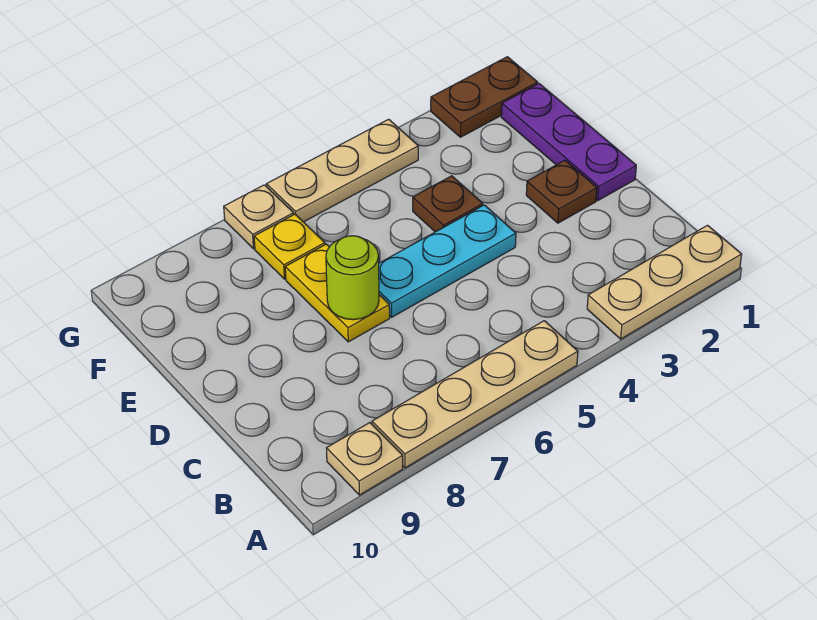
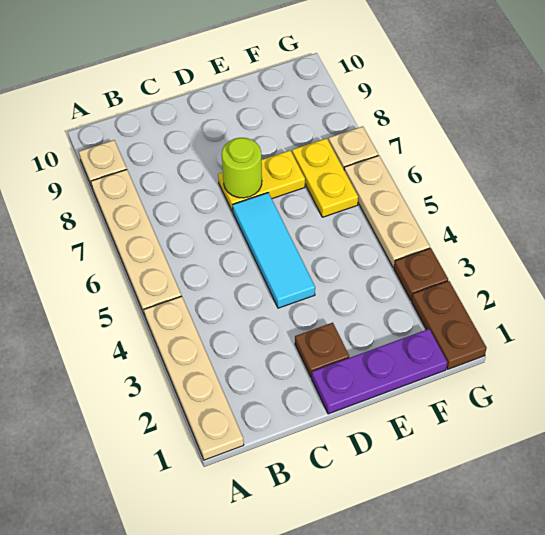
tan plate A1:A3 level 1 -> tan plate A1:A4 level 1
cyan plate D4:D6 level 1 -> cyan tile D4:D6 level 1
brown plate E4 level 1 -> brown plate G3 level 1
yellow plate F7 level 1 -> yellow plate F6:F7 level 1

